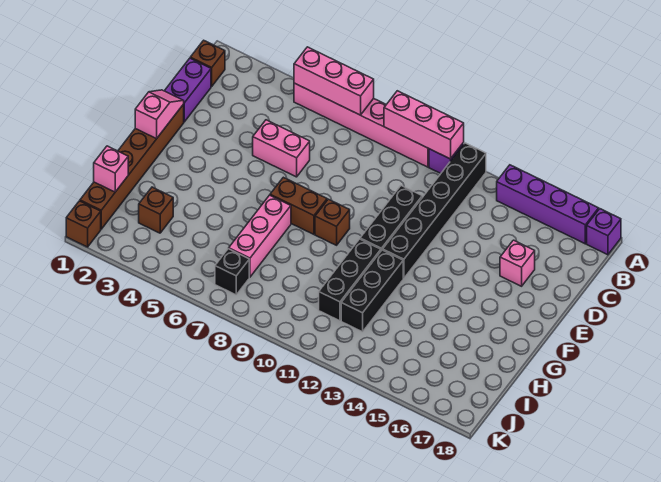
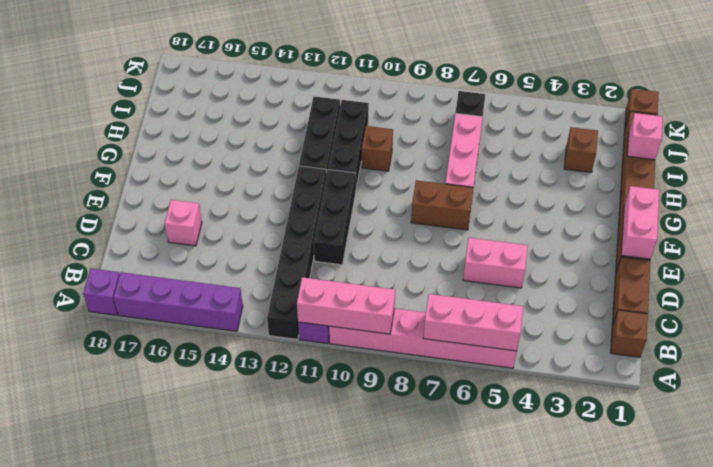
purple brick C1:D1 level 1 -> brown brick C1:D1 level 1
pink slope E1:F1 level 2 top F -> pink brick E1:F1 level 2
brown brick F9 level 1 -> brown brick H10 level 1

